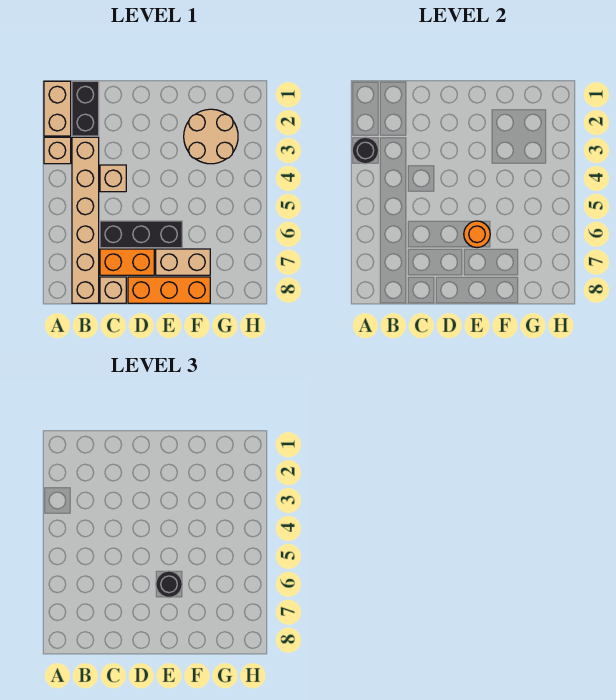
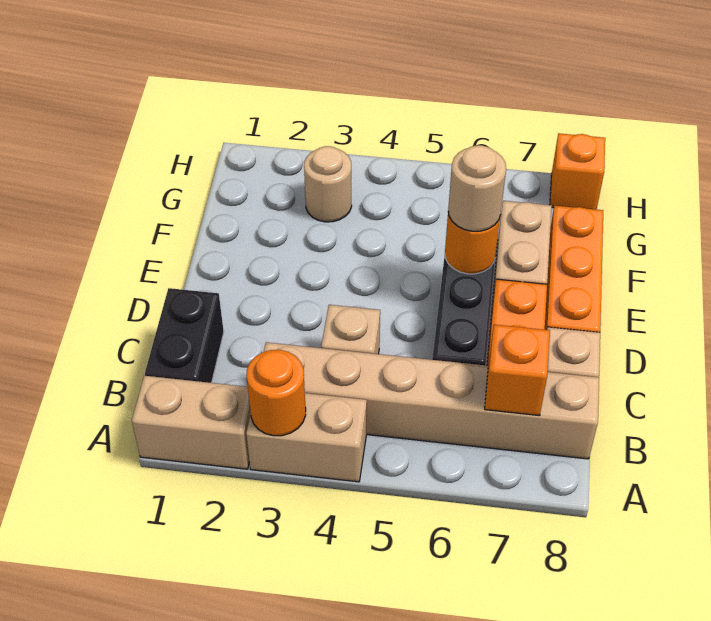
tan brick A3 level 1 -> tan brick A3:A4 level 1
black round brick A3 level 2 -> orange round brick A3 level 2
black brick B1:B2 level 1 -> black brick B1:C1 level 1
none -> orange brick B7 level 2
black round brick E6 level 3 -> tan round brick E6 level 3
tan round brick F2:G3 level 1 -> tan round brick G3 level 1
none -> orange brick H8 level 1

